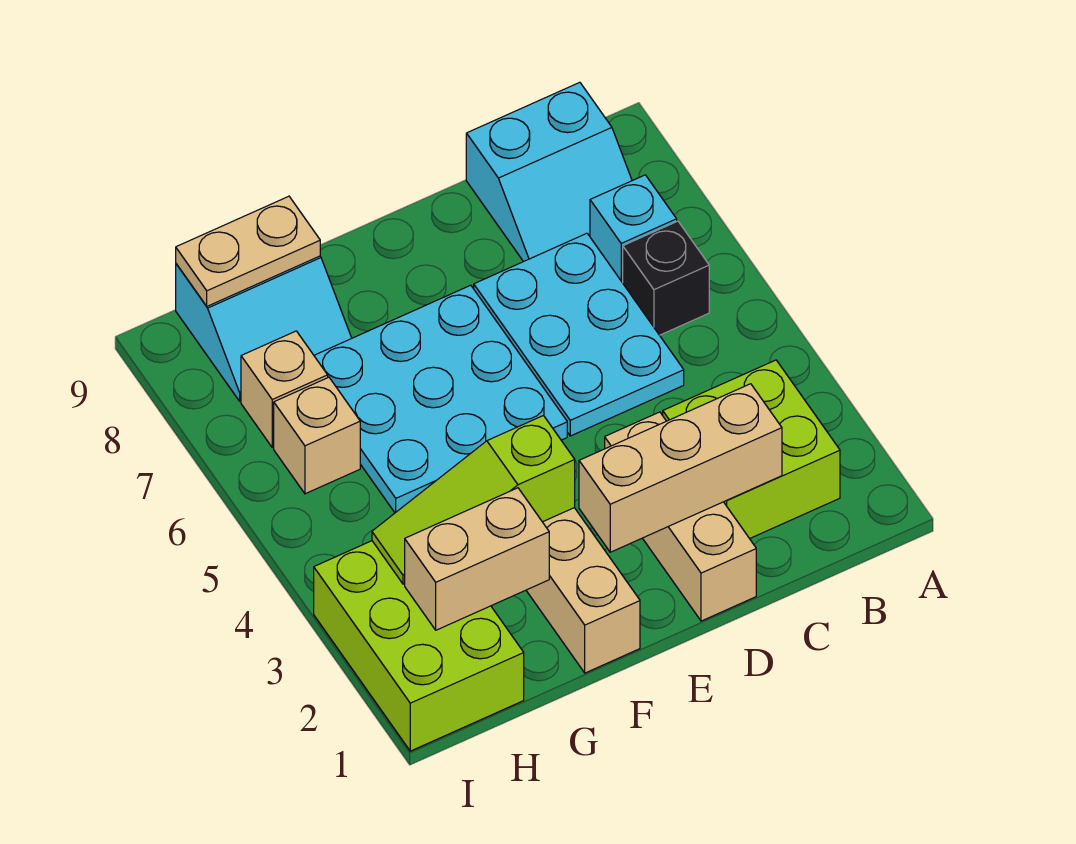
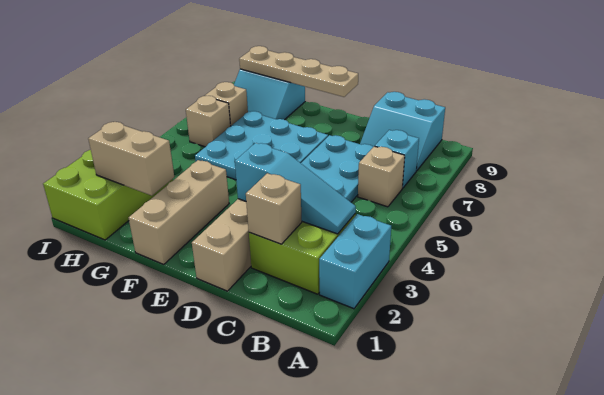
none -> cyan brick A2:A3 level 1
none -> cyan slope B3:D3 level 2 top D
black brick B6 level 1 -> tan brick B6 level 1
tan brick C2:E2 level 2 -> tan brick C2 level 2
lime slope F3:H3 level 2 top F -> none
tan plate G9:H9 level 2 -> tan plate E9:H9 level 2

